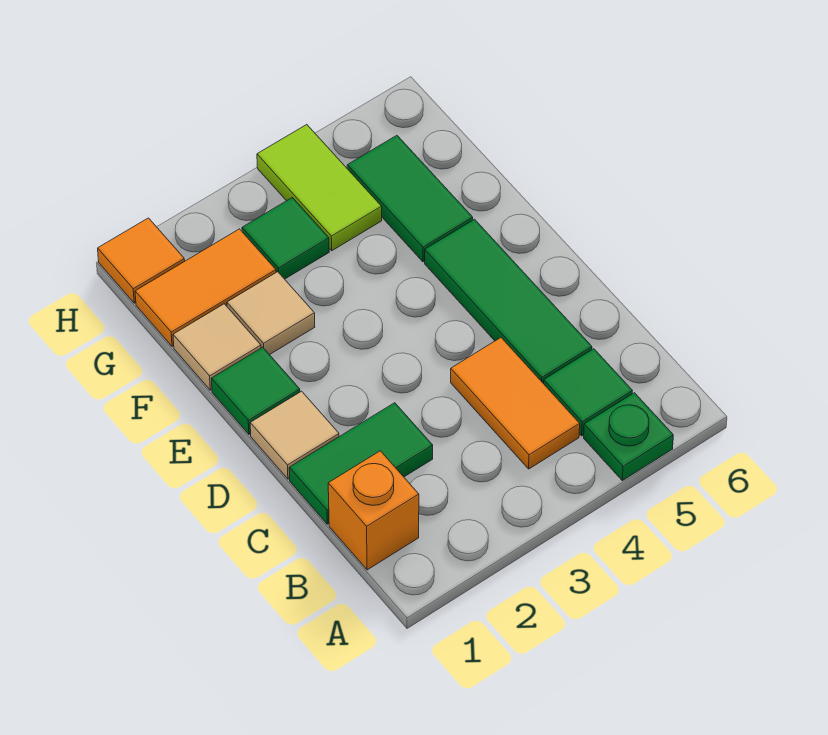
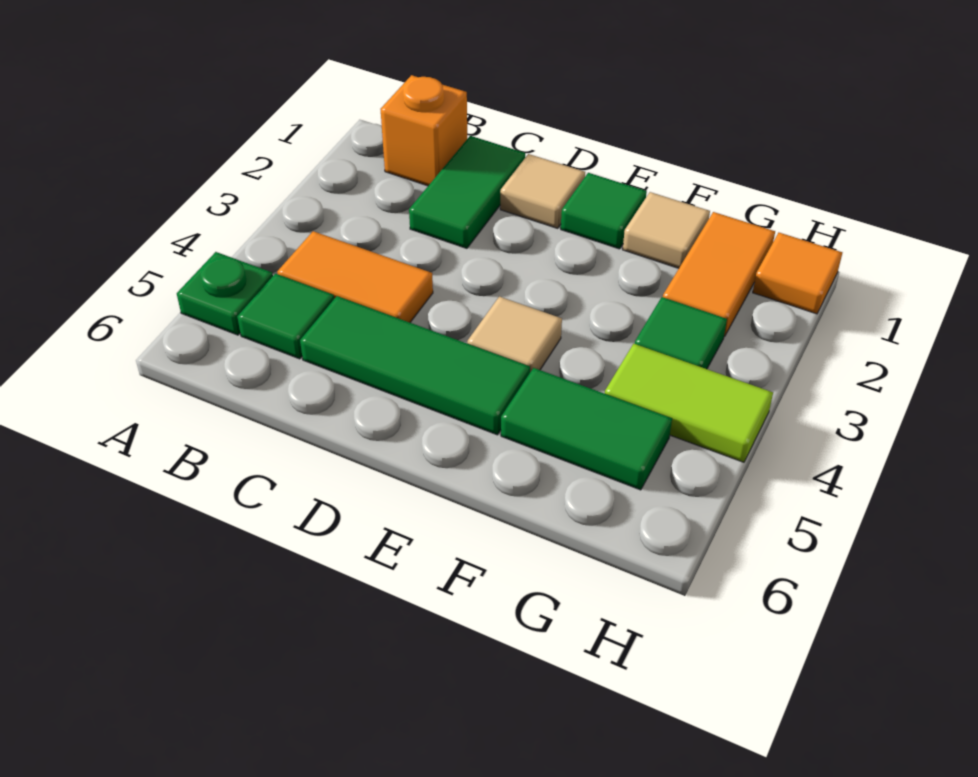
tan tile F2 level 1 -> tan tile E4 level 1

